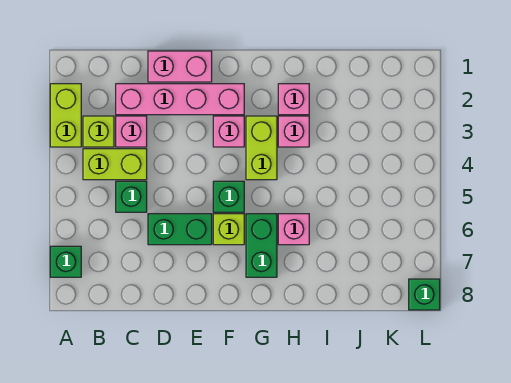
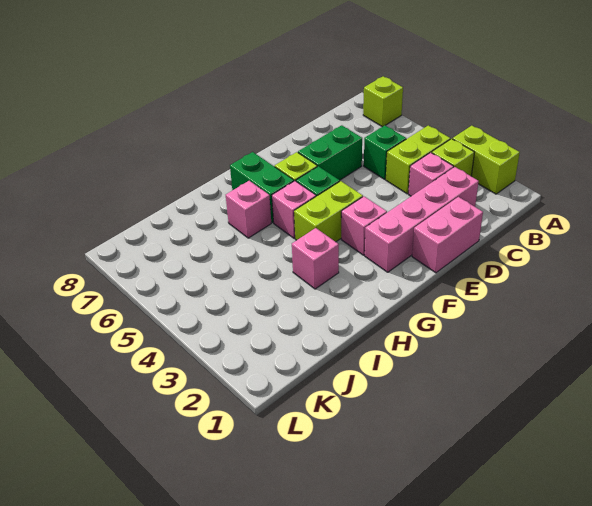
green brick A7 level 1 -> lime brick A7 level 1
lime brick G3:G4 level 1 -> lime brick F4:G4 level 1
pink brick H2 level 1 -> pink brick G5 level 1
green brick L8 level 1 -> none

